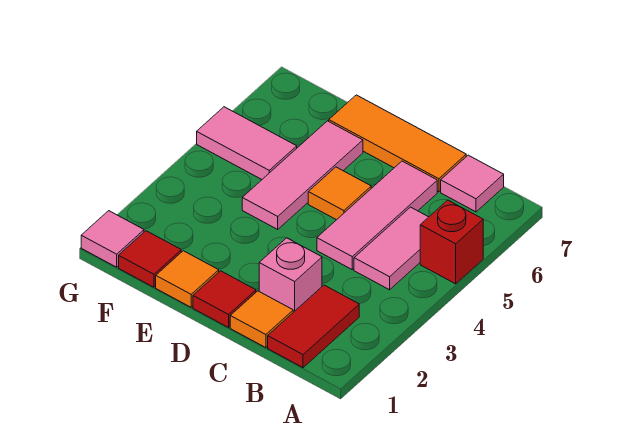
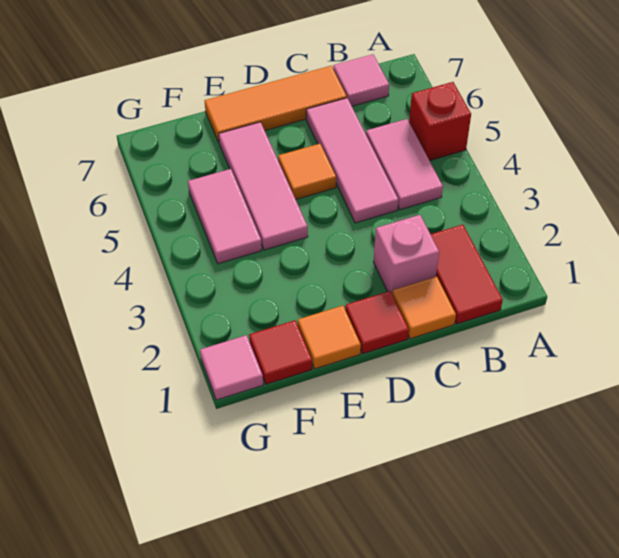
pink tile F5:G5 level 1 -> pink tile F4:F5 level 1

